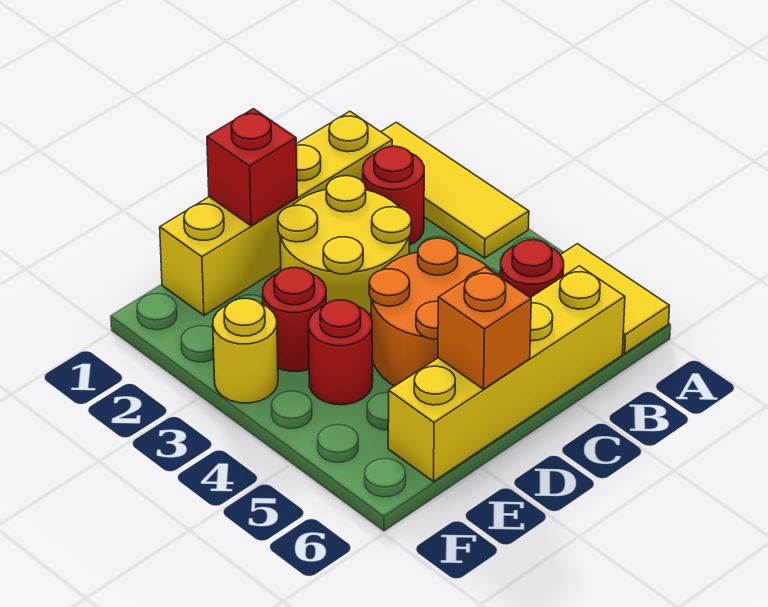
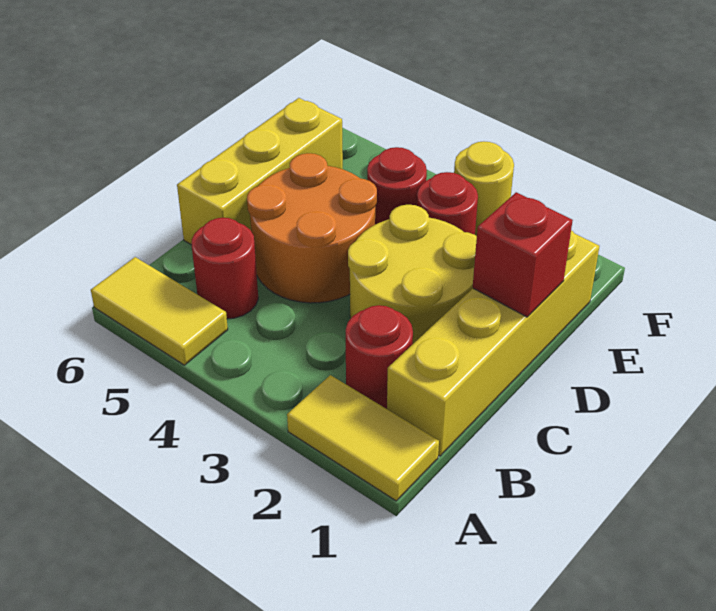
yellow tile A1:A3 level 1 -> yellow tile A1:A2 level 1
yellow brick B6:E6 level 1 -> yellow brick C6:E6 level 1
orange brick D6 level 2 -> none

